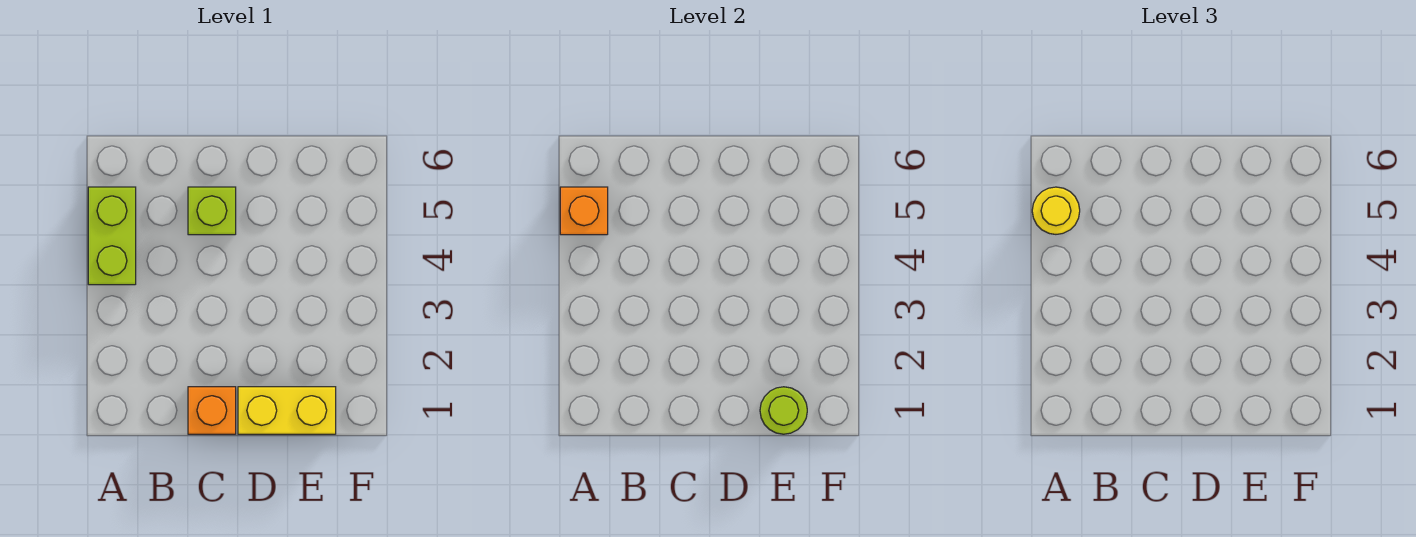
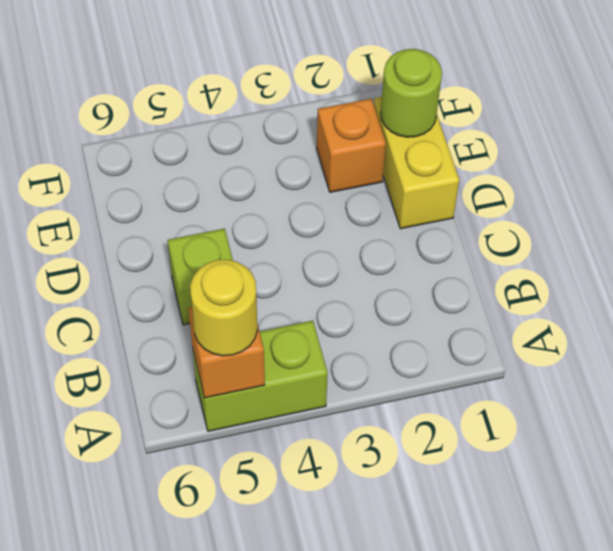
orange brick C1 level 1 -> orange brick E2 level 1

